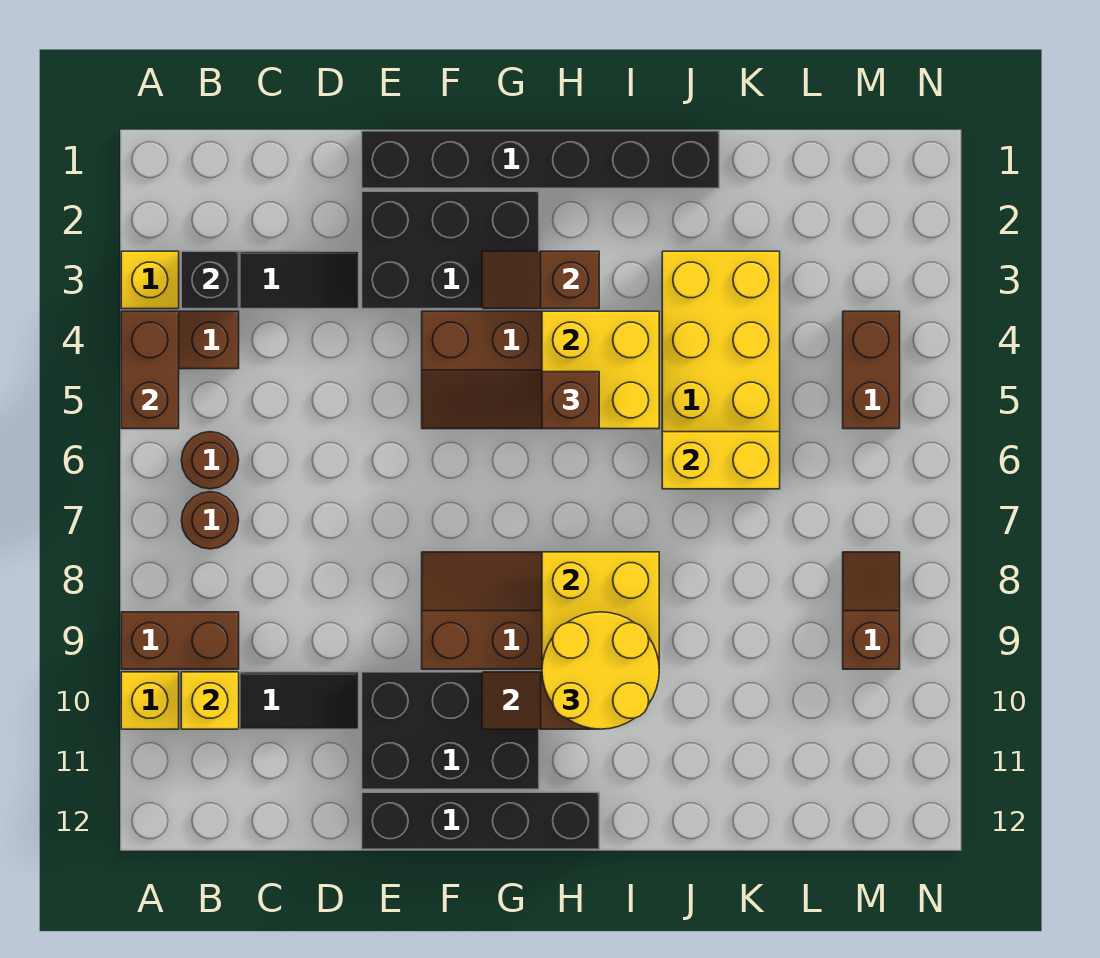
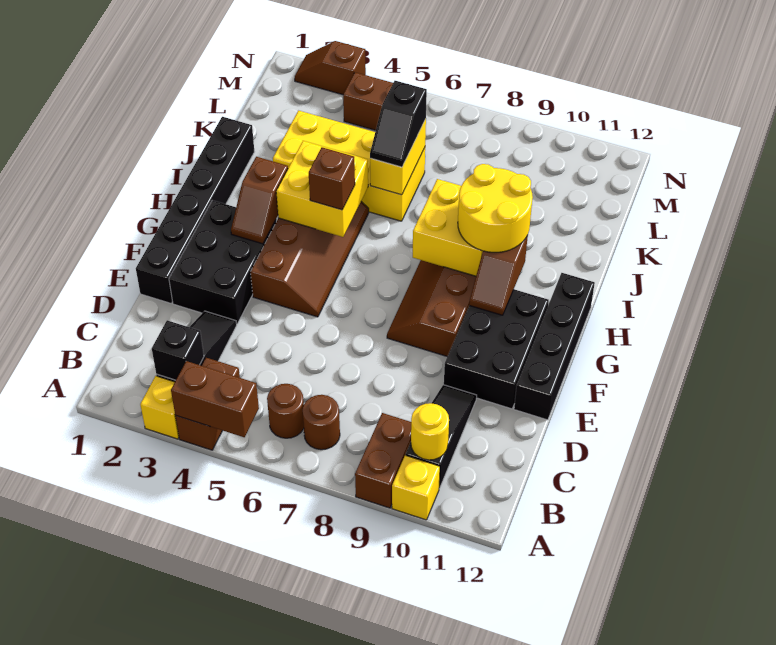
yellow brick B10 level 2 -> yellow round brick B10 level 2
none -> black slope J6:K6 level 3 top K
brown slope M8:M9 level 1 top 9 -> brown slope N2:N3 level 1 top 3

